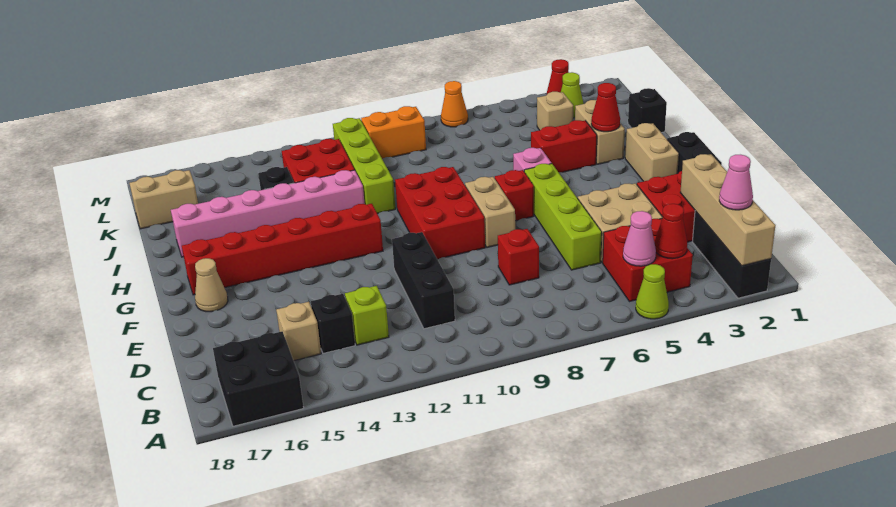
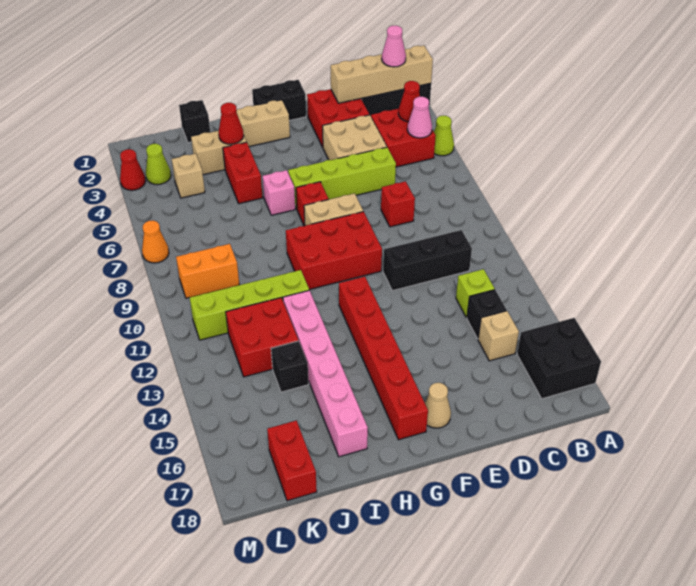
tan brick K17:K18 level 1 -> red brick K17:K18 level 1
orange brick L9:L10 level 1 -> orange brick K9:L9 level 1

